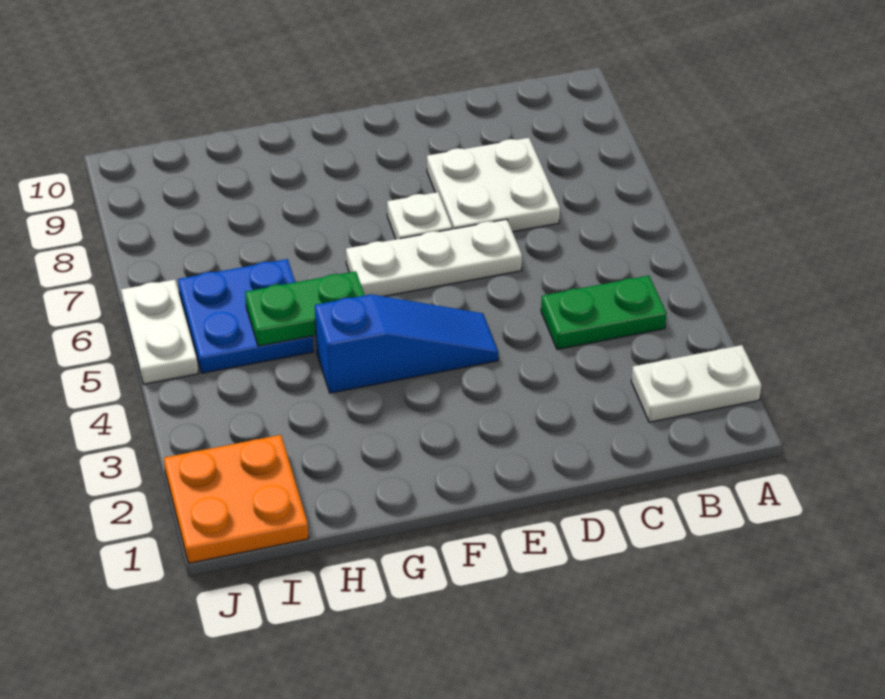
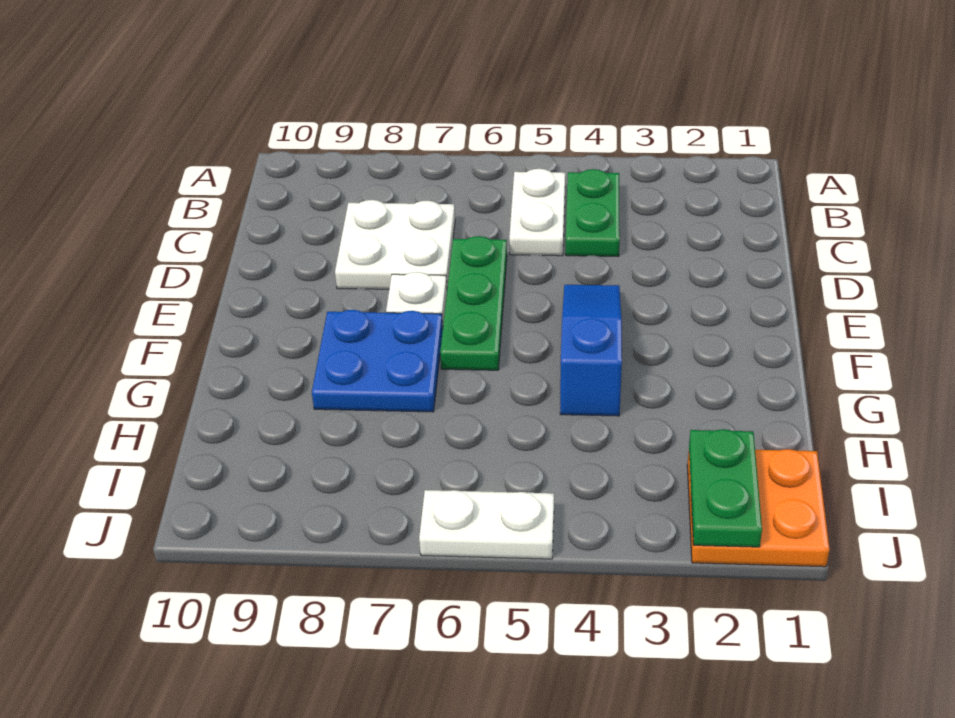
white plate A2:B2 level 1 -> white plate B5:C5 level 1
white plate D6:F6 level 1 -> green plate D6:F6 level 1
green plate G5:H5 level 2 -> green plate I2:J2 level 2
blue plate H5:I6 level 1 -> blue plate F7:G8 level 1

